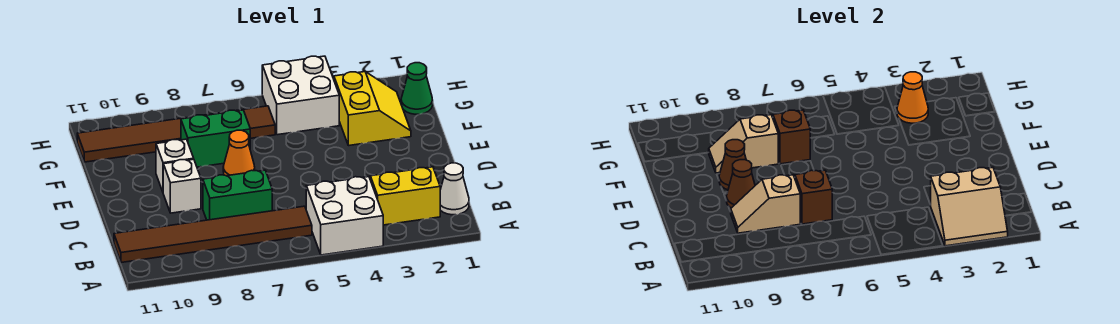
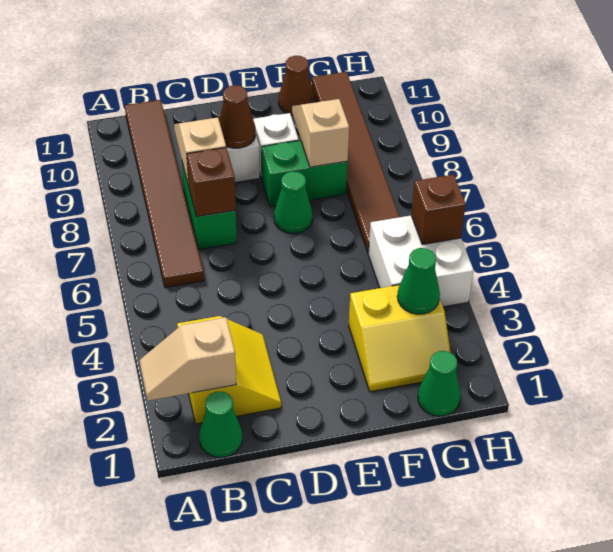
tan slope A2:B3 level 2 top B -> tan slope A2:B2 level 2 top B
white brick A4:B5 level 1 -> none
white cone B1 level 1 -> green cone B1 level 1
orange cone E7 level 1 -> green cone E7 level 1
brown cone E9 level 2 -> brown cone F11 level 1
green brick F7:F8 level 1 -> green brick E8:F8 level 1
brown brick F7 level 2 -> brown brick H5 level 2
orange cone G3 level 2 -> green cone G3 level 2

